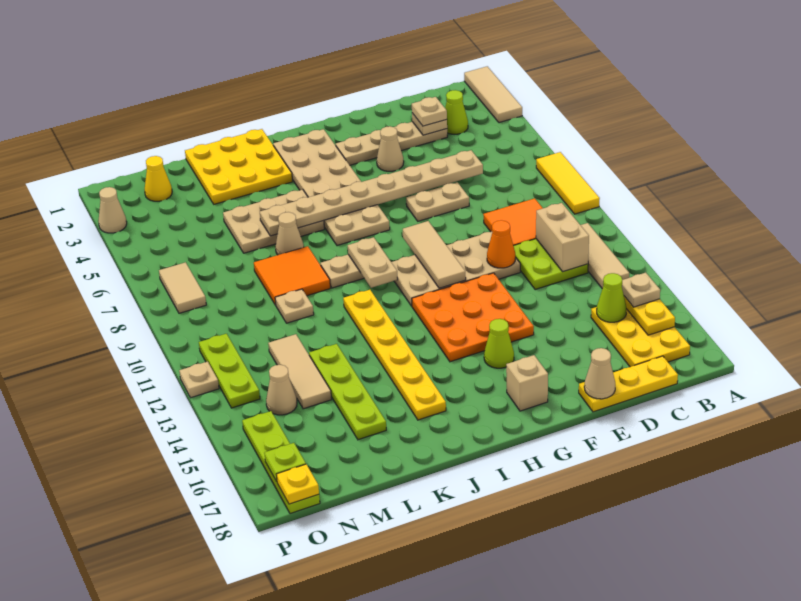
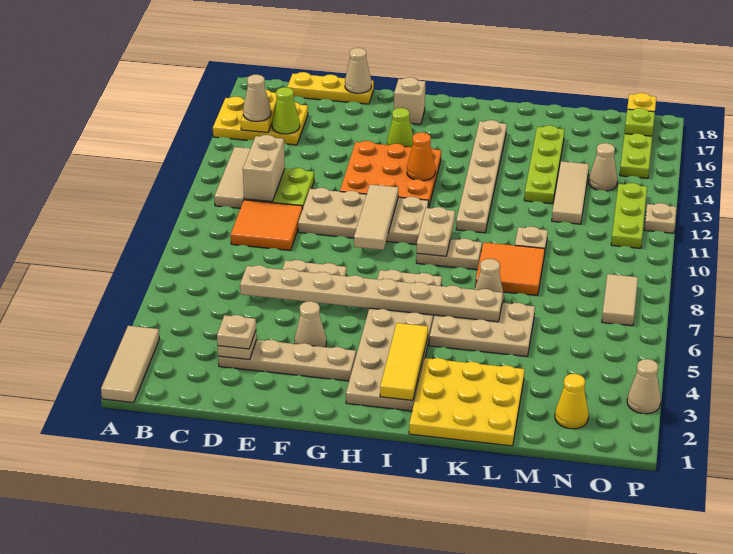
yellow tile A7:A9 level 1 -> yellow tile I2:I4 level 2
yellow plate B15:C17 level 1 -> yellow plate A15:C16 level 1
tan plate B15 level 3 -> tan cone B15 level 3
lime cone C3 level 1 -> none
orange cone E11 level 2 -> orange cone H13 level 2
yellow plate J11:J16 level 1 -> tan plate J11:J16 level 1

